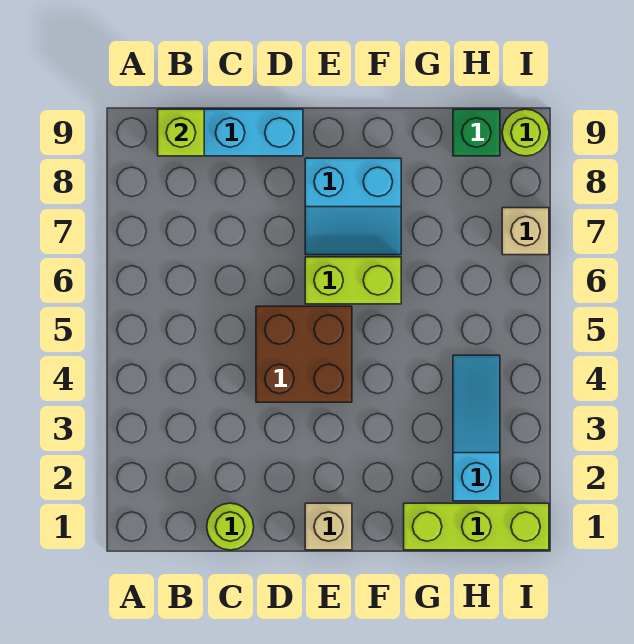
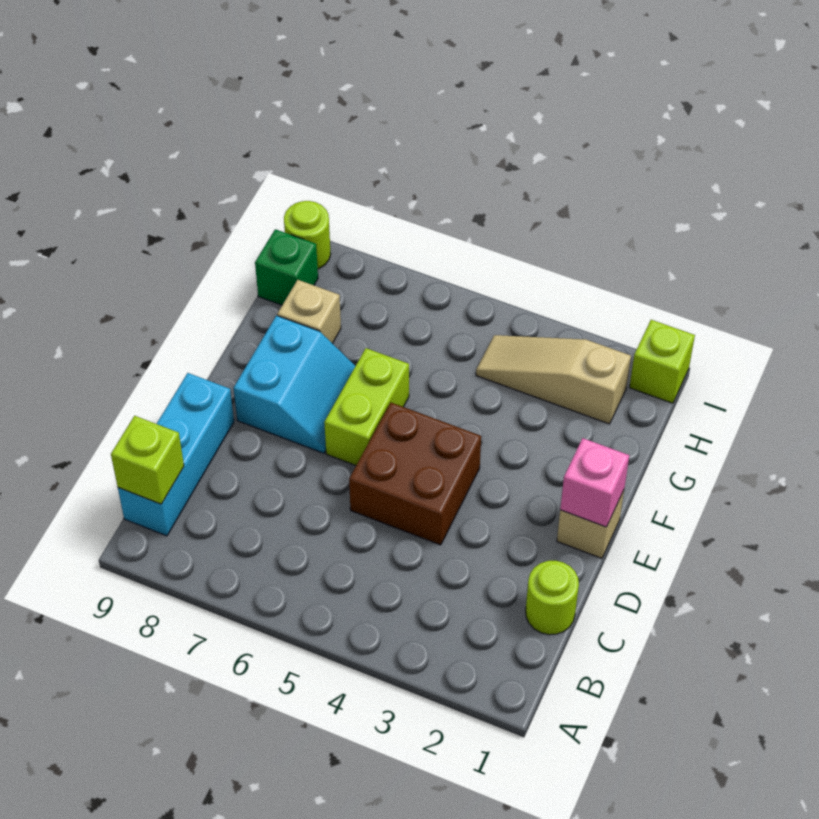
none -> pink brick E1 level 2
lime brick G1:I1 level 1 -> lime brick I1 level 1
cyan slope H2:H4 level 1 top 2 -> tan slope H2:H4 level 1 top 2
tan brick I7 level 1 -> tan brick G8 level 1

